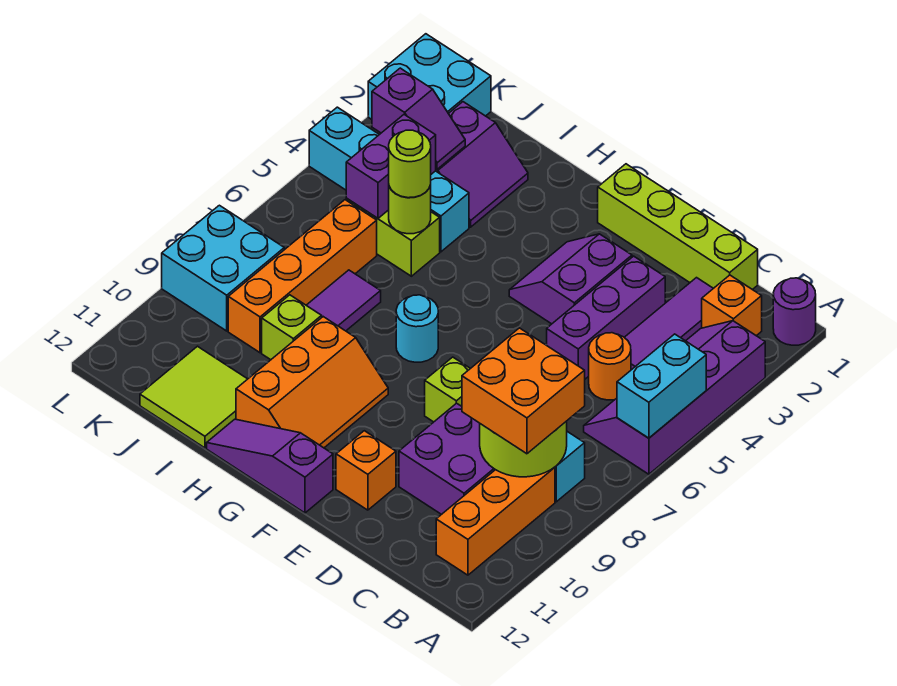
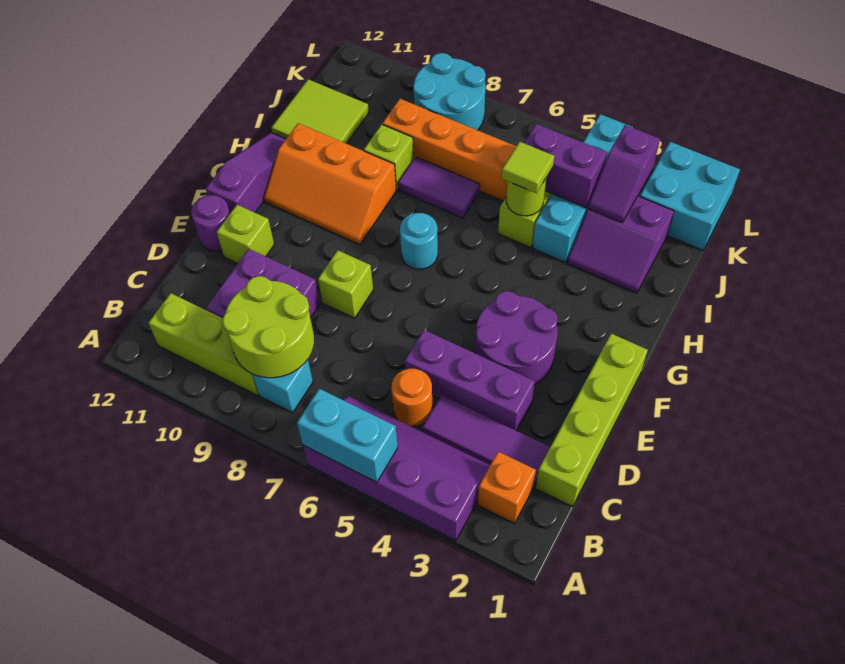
purple round brick A1 level 1 -> purple round brick E12 level 1
orange brick B8:C9 level 3 -> none
orange brick B9:B11 level 1 -> lime brick B9:B11 level 1
purple slope E3:F4 level 1 top E -> purple round brick E3:F4 level 1
orange brick E11 level 1 -> lime brick E11 level 1
lime round brick I5 level 3 -> lime tile I5 level 3
cyan brick K8:L9 level 1 -> cyan round brick K8:L9 level 1

